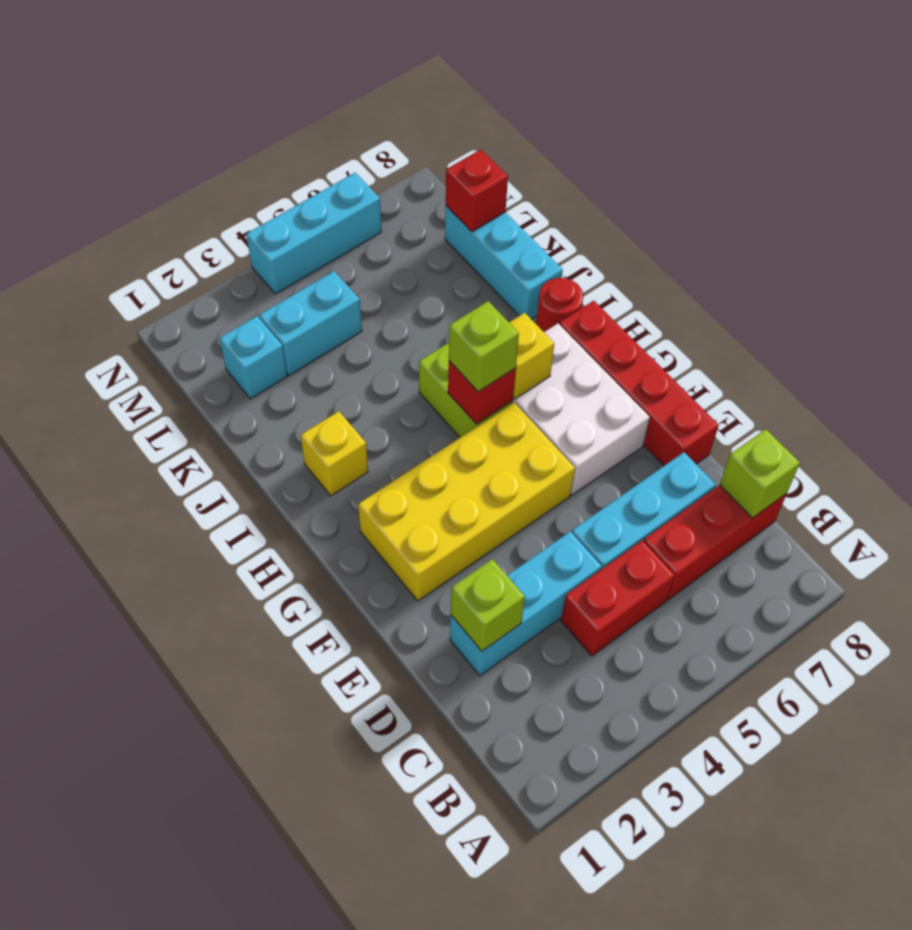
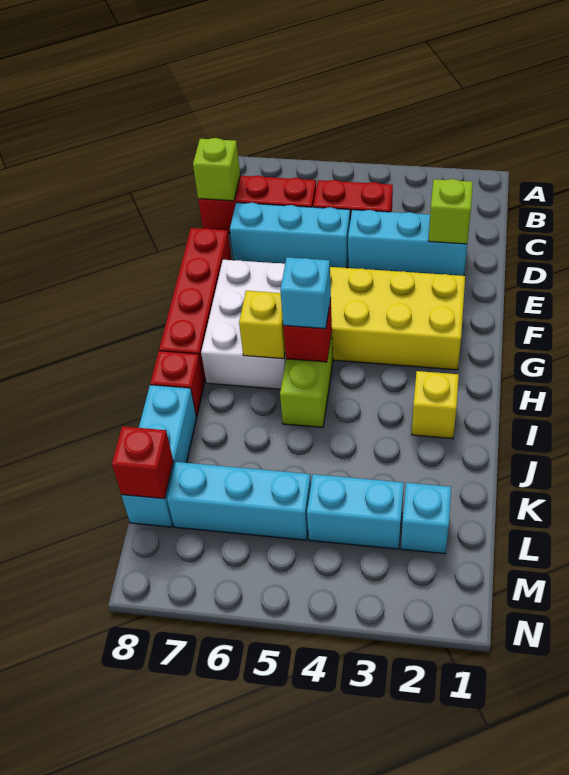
lime brick H5 level 3 -> cyan brick H5 level 3
red round brick I8 level 1 -> red brick I8 level 1
cyan brick N4:N6 level 1 -> cyan brick L5:L7 level 1

